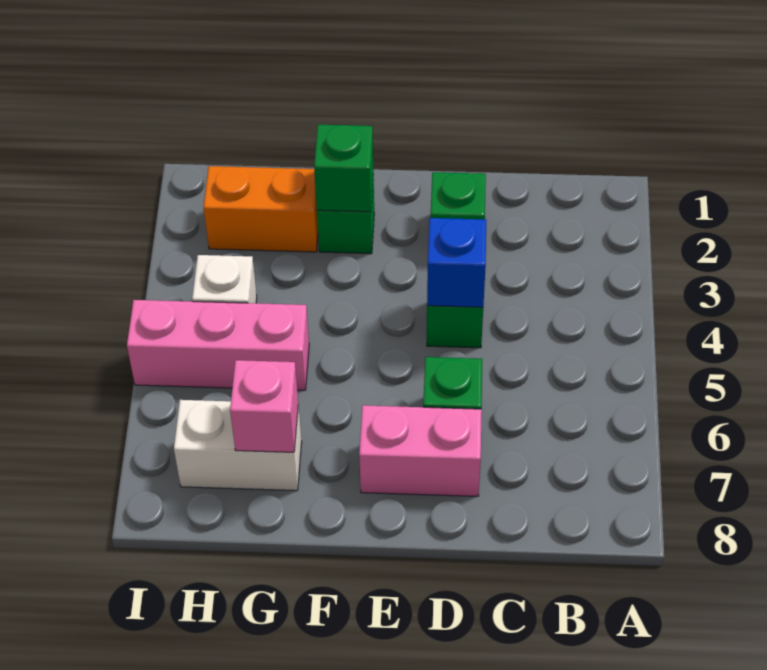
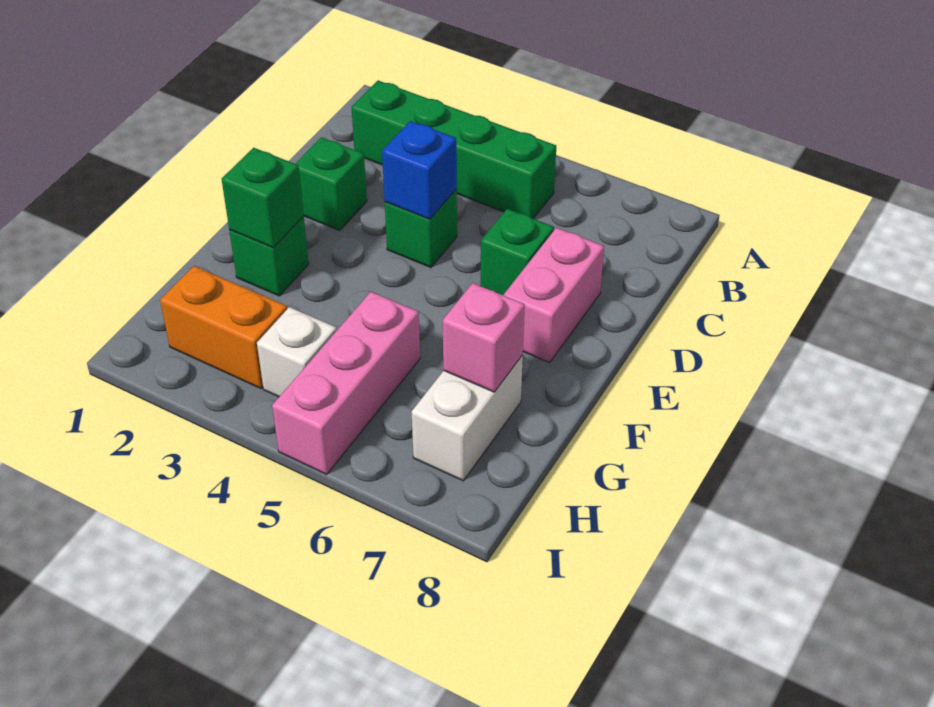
none -> green brick B2:B5 level 1
orange brick G2:H2 level 1 -> orange brick H2:H3 level 1

